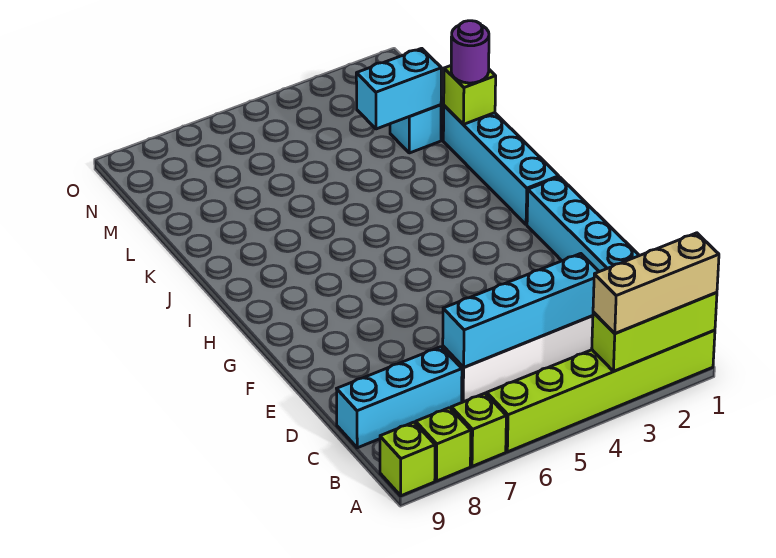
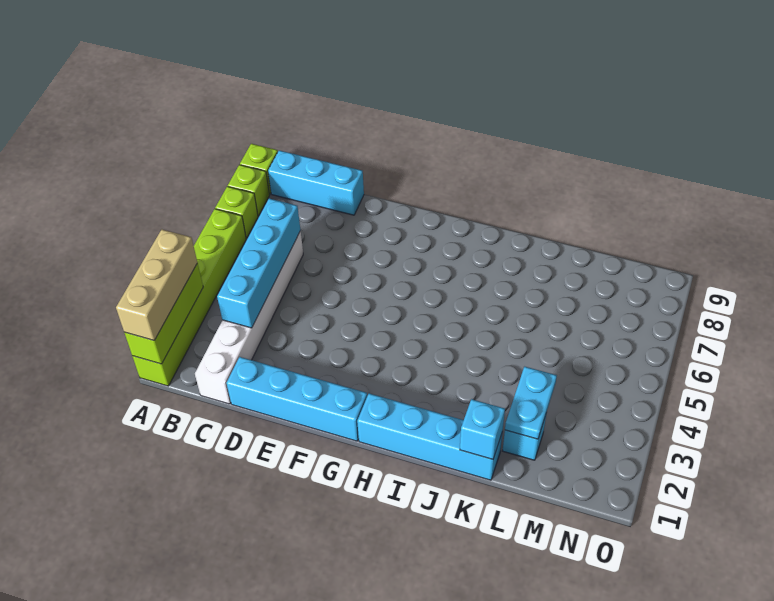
cyan brick C7:C9 level 1 -> cyan brick B9:D9 level 1
lime brick K1 level 2 -> cyan brick K1 level 2
purple round brick K1 level 3 -> none
cyan brick L2:L3 level 2 -> cyan plate L2:L3 level 2

